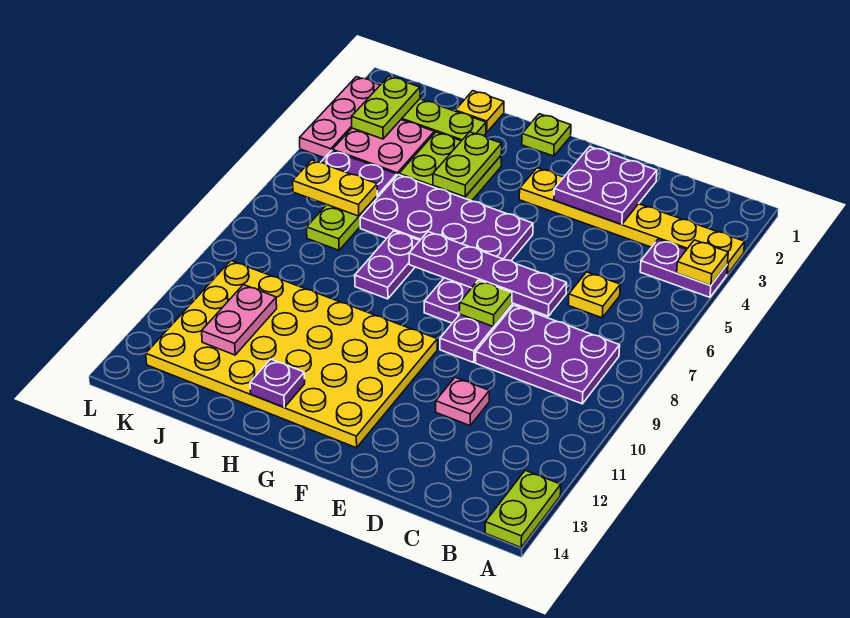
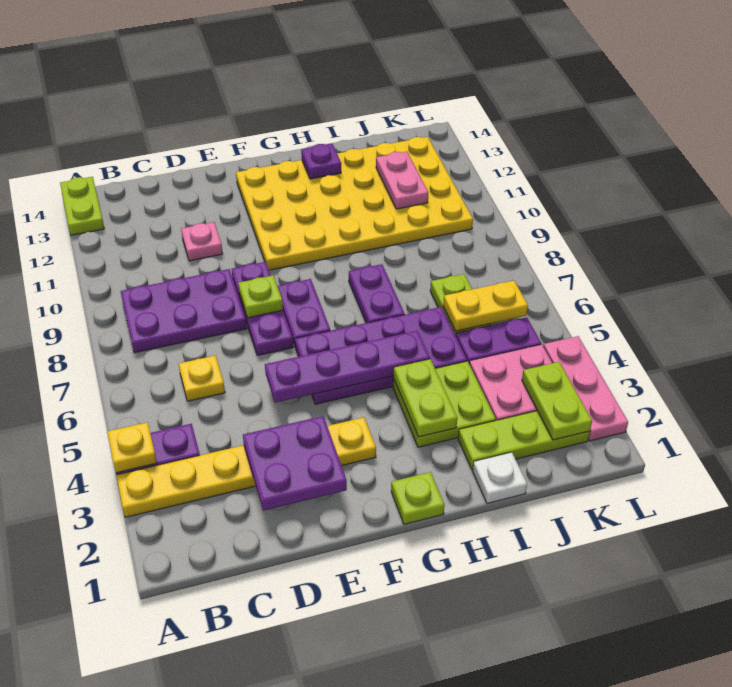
purple plate D7:G7 level 2 -> purple plate E5:H5 level 2
yellow plate I1 level 1 -> white plate I1 level 1

